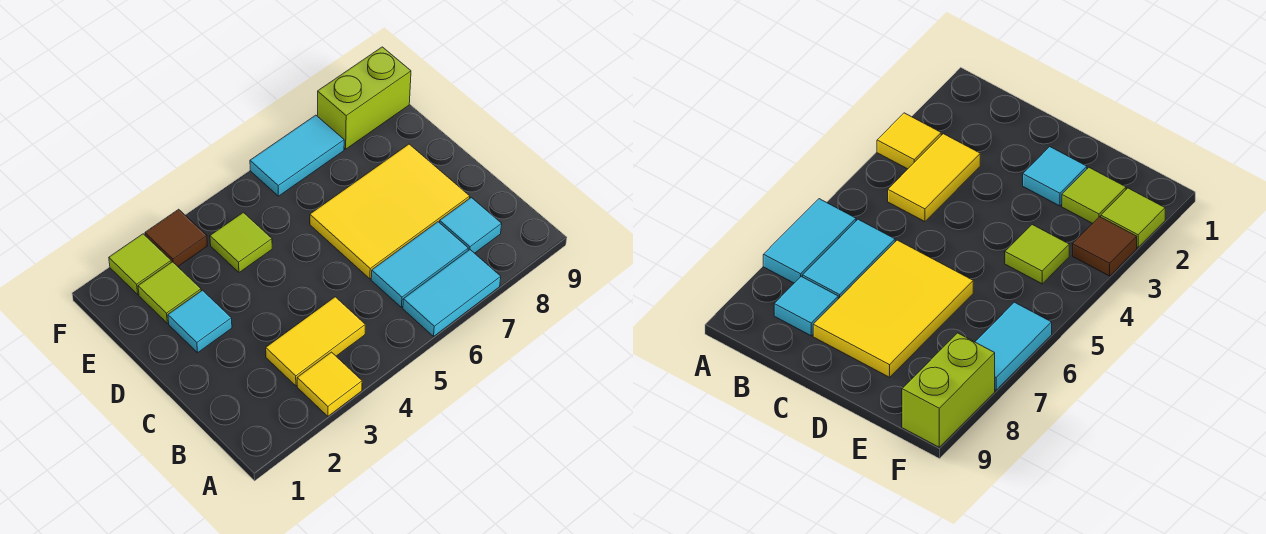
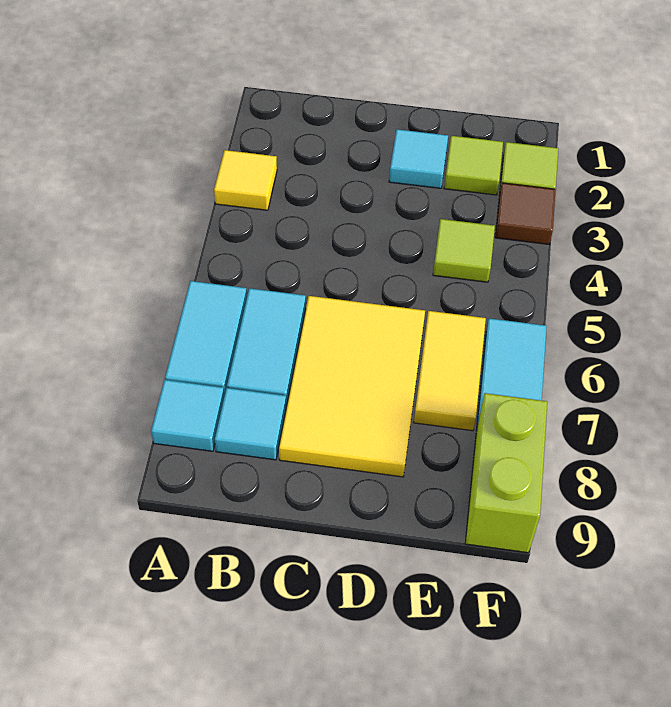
none -> cyan tile A8 level 1
yellow tile B3:B4 level 1 -> yellow tile E6:E7 level 1

